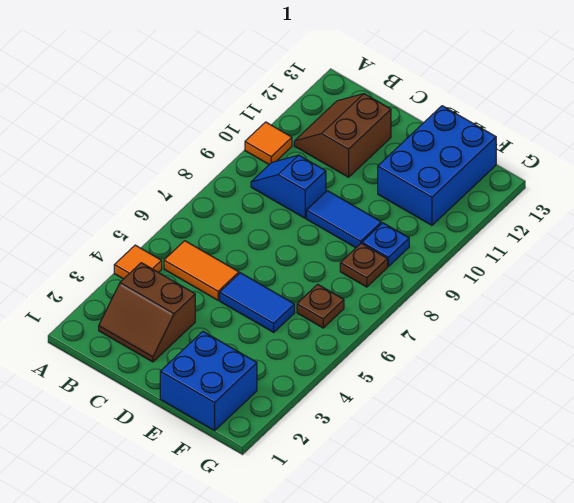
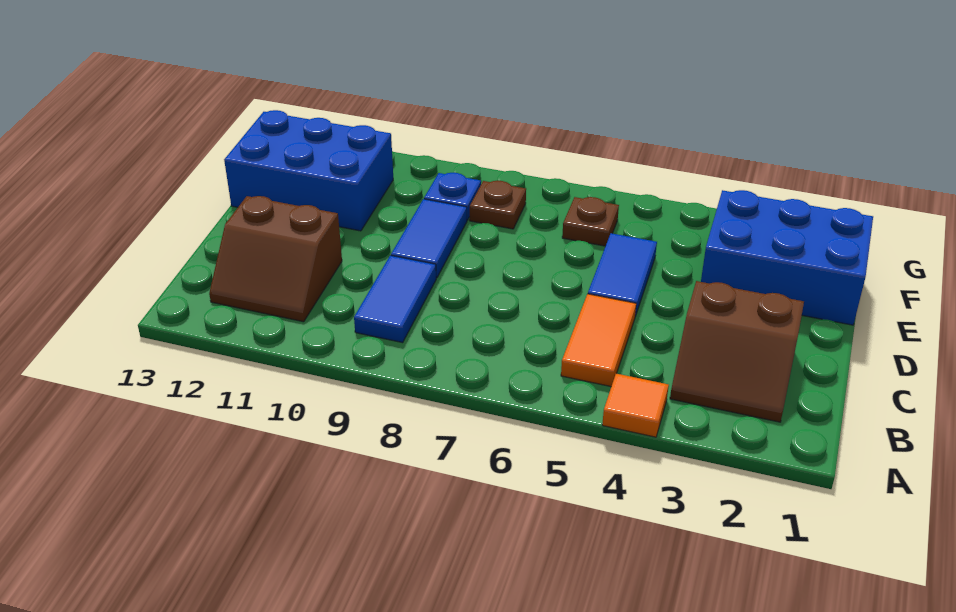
orange tile A10 level 1 -> none
brown slope B2:C3 level 1 top 3 -> brown slope B2:C3 level 1 top C
blue slope B9:C9 level 1 top C -> blue tile B9:C9 level 1
blue brick E1:F2 level 1 -> blue brick E1:F3 level 1

